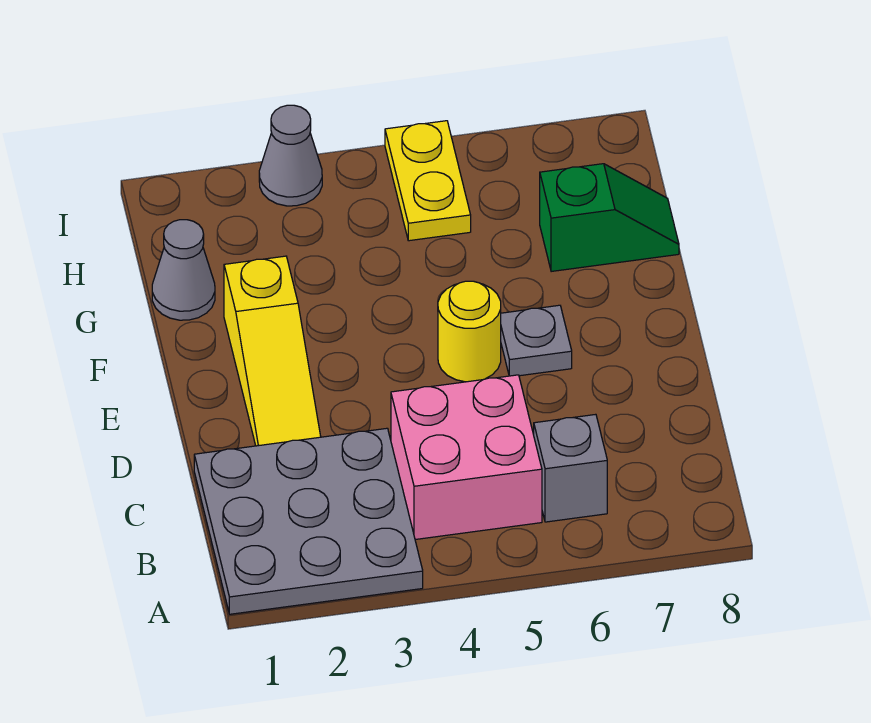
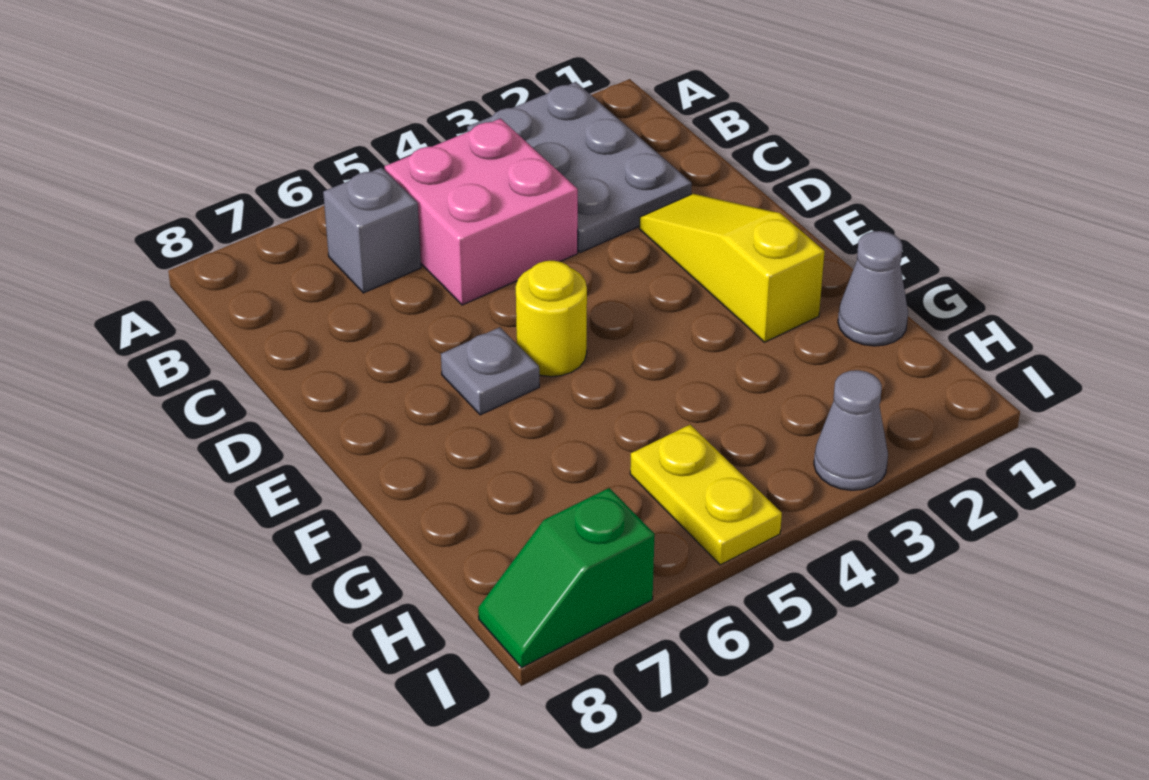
grey plate A1:C3 level 1 -> grey plate A2:C3 level 1
green slope G7:G8 level 1 top 7 -> green slope I7:I8 level 1 top 7

